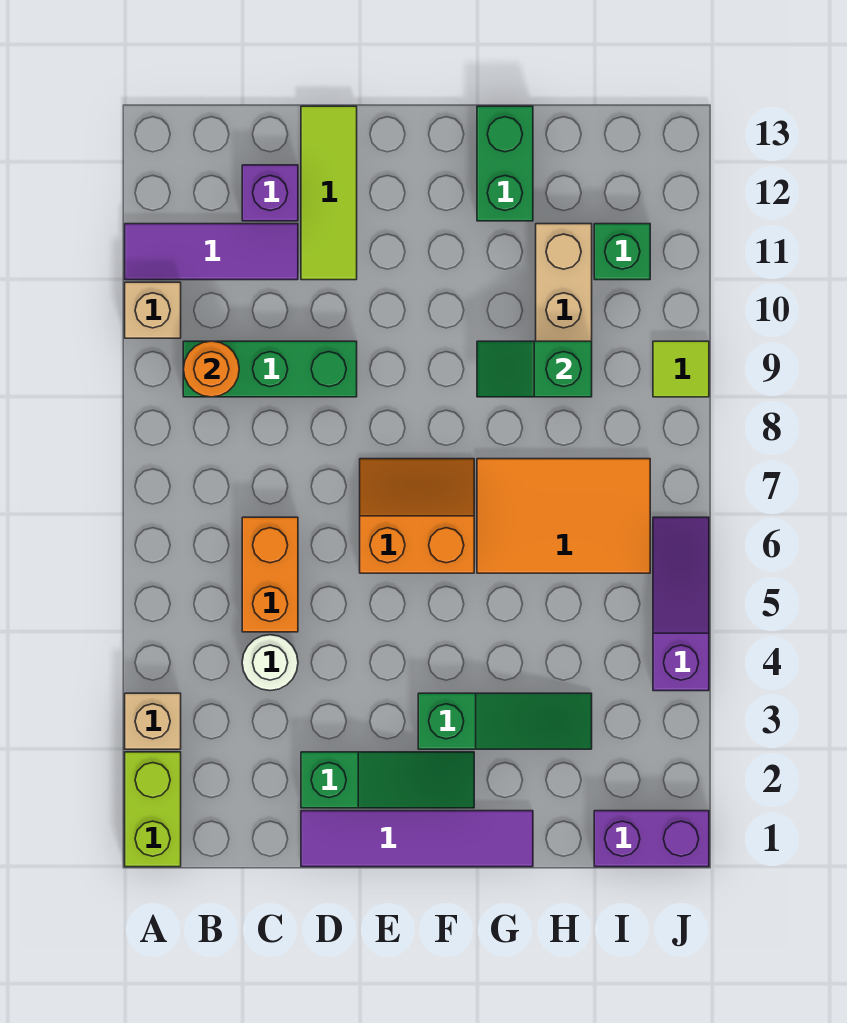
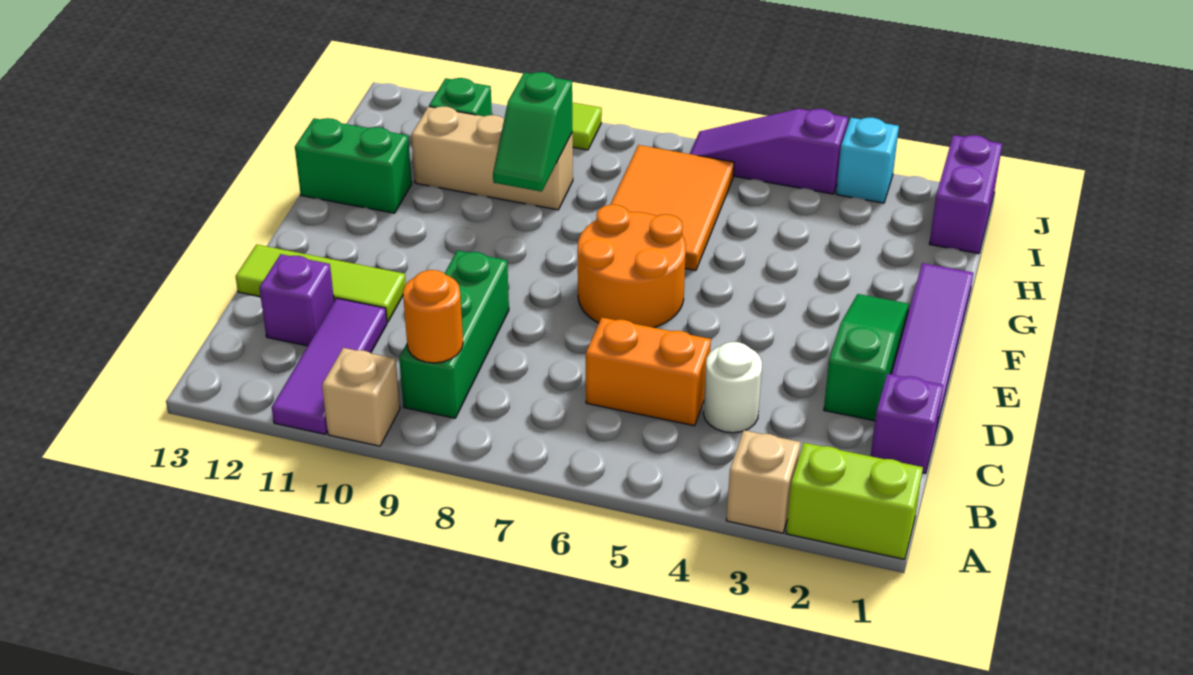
none -> purple brick C1 level 1
orange slope E6:F7 level 1 top 6 -> orange round brick E6:F7 level 1
green slope F3:H3 level 1 top F -> none
none -> cyan brick J3 level 1

